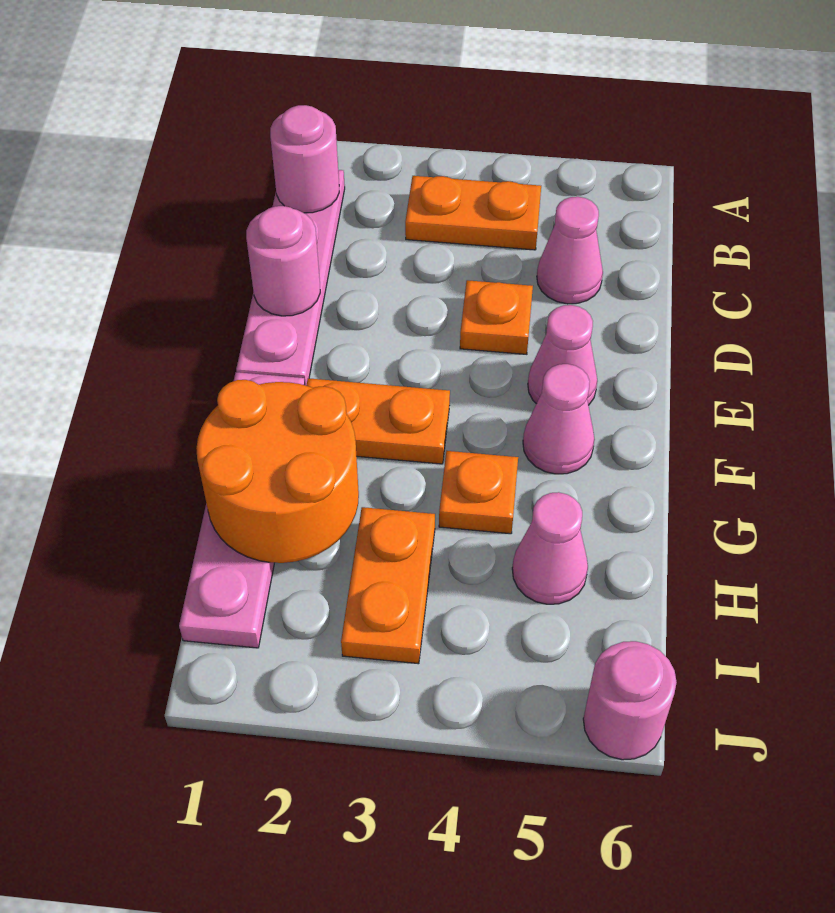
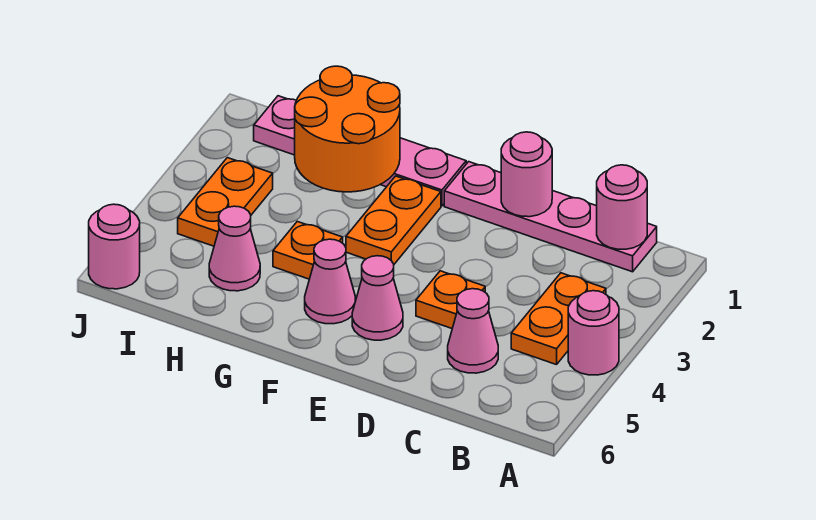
none -> pink round brick A4 level 1
orange plate H3:I3 level 1 -> orange plate I3:I4 level 1

